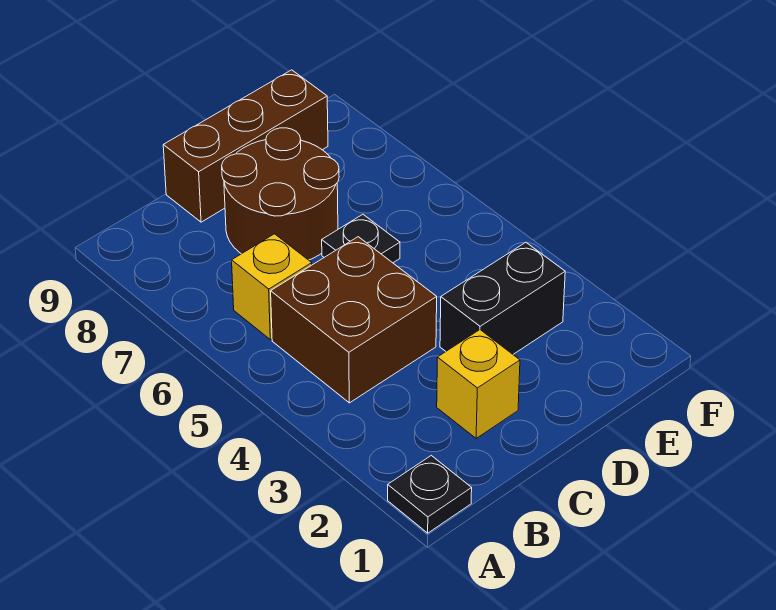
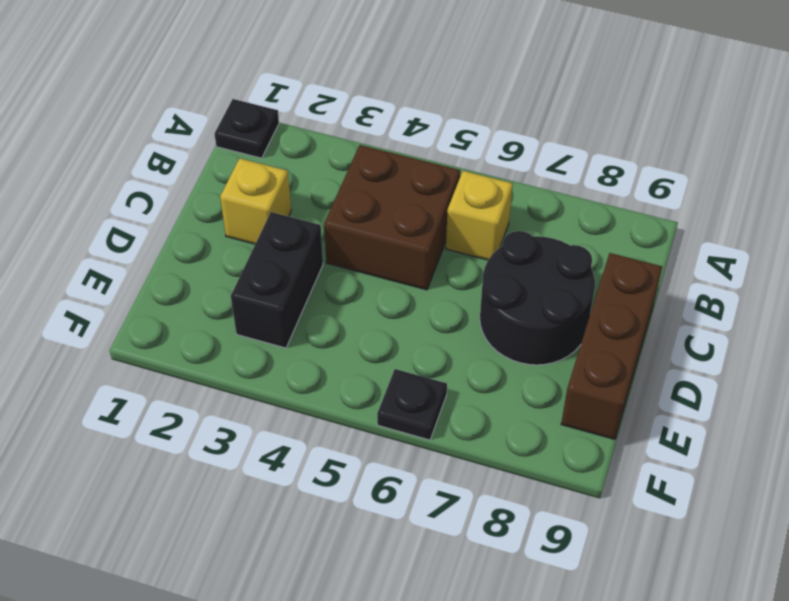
brown round brick C7:D8 level 1 -> black round brick C7:D8 level 1
black plate D6 level 1 -> black plate F6 level 1

